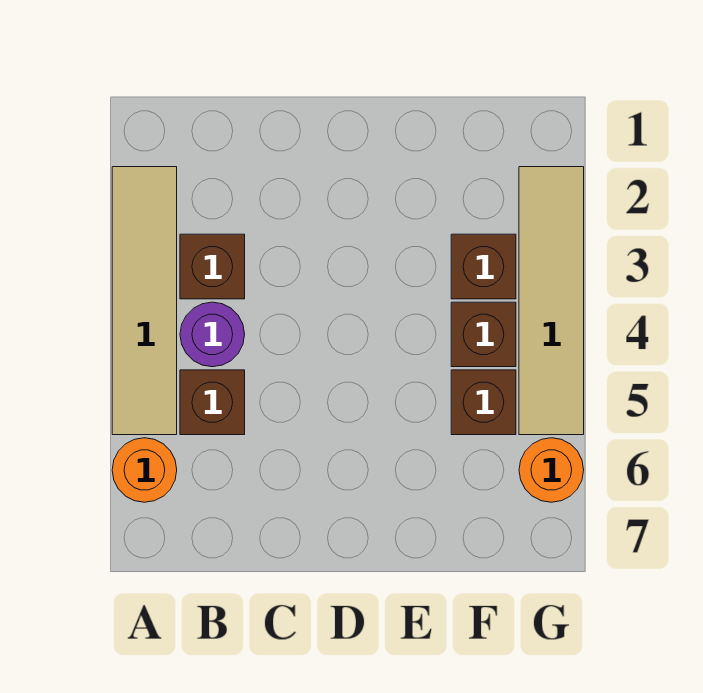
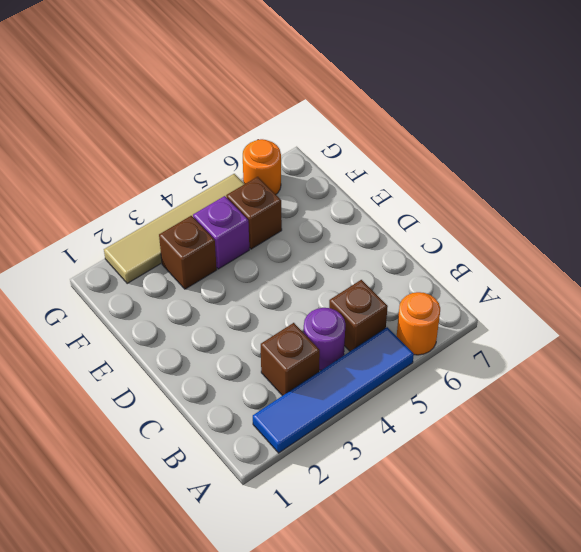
tan tile A2:A5 level 1 -> blue tile A2:A5 level 1
brown brick F4 level 1 -> purple brick F4 level 1

